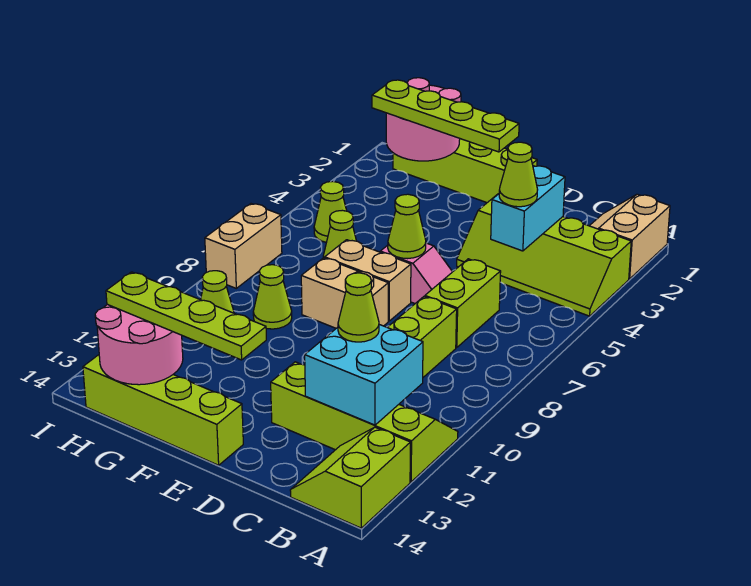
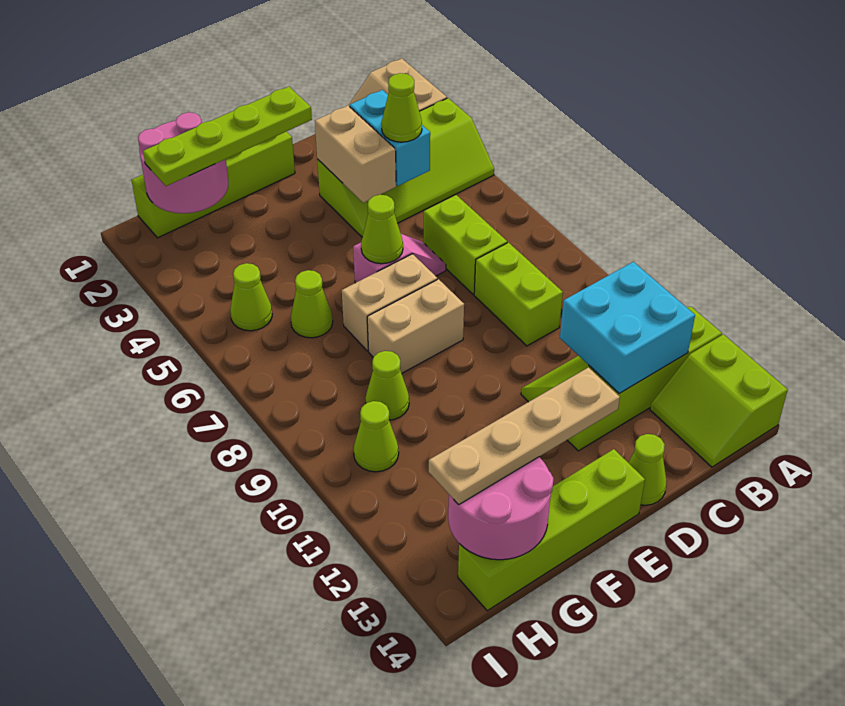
lime cone C11 level 3 -> lime cone D14 level 1
lime plate E13:H13 level 3 -> tan plate E13:H13 level 3
tan brick I7:I8 level 1 -> tan brick D3:D4 level 2

